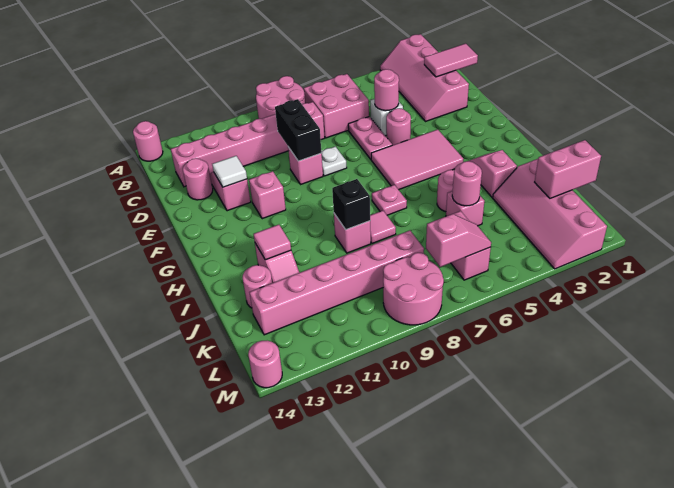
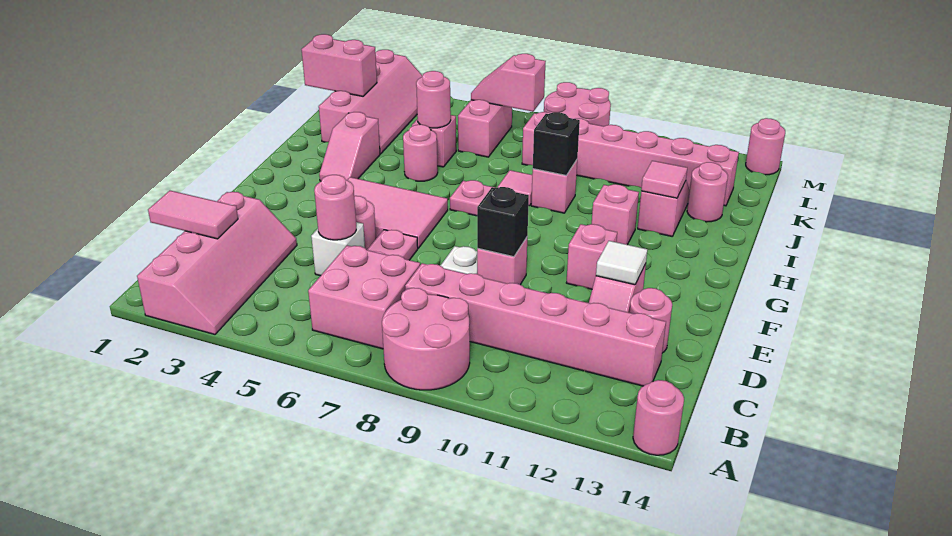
black brick D9:E9 level 2 -> black brick E9 level 2
none -> pink brick H11 level 1

